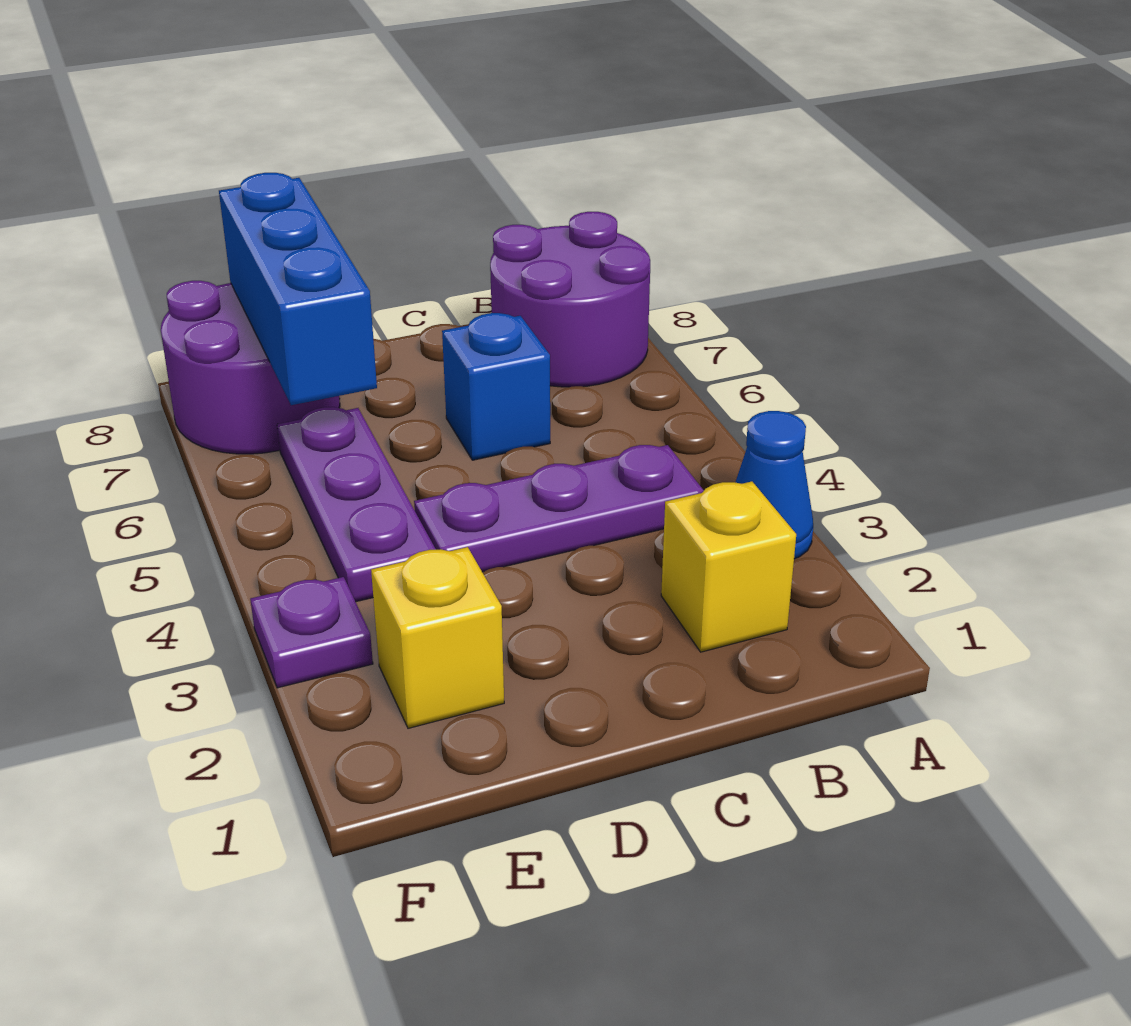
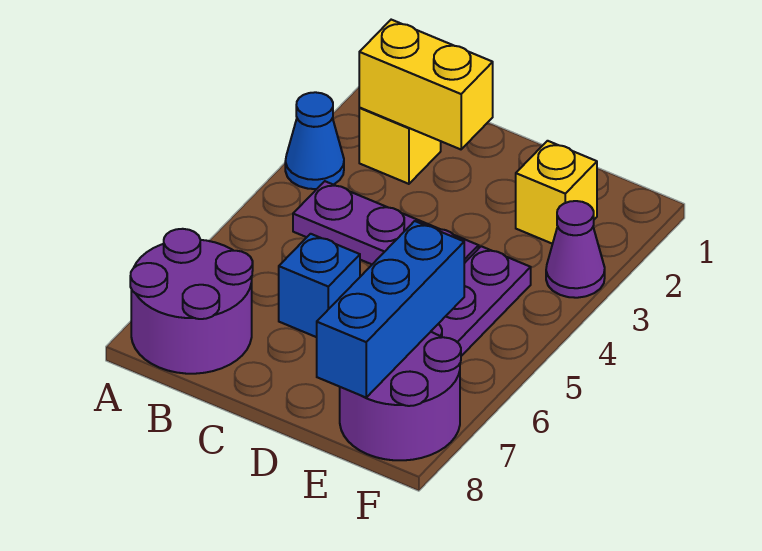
none -> yellow brick B2:C2 level 2
purple plate F3 level 1 -> purple cone F3 level 1

